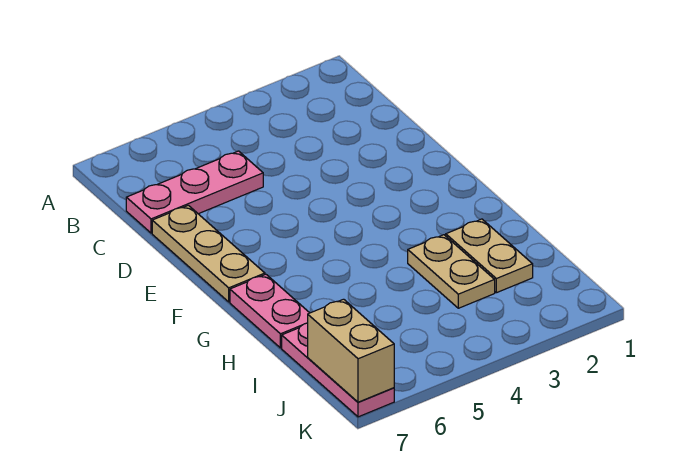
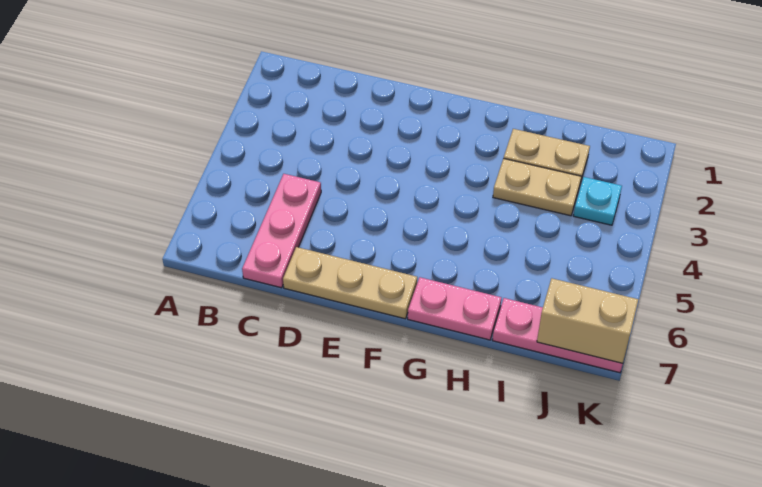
none -> cyan plate J3 level 1

